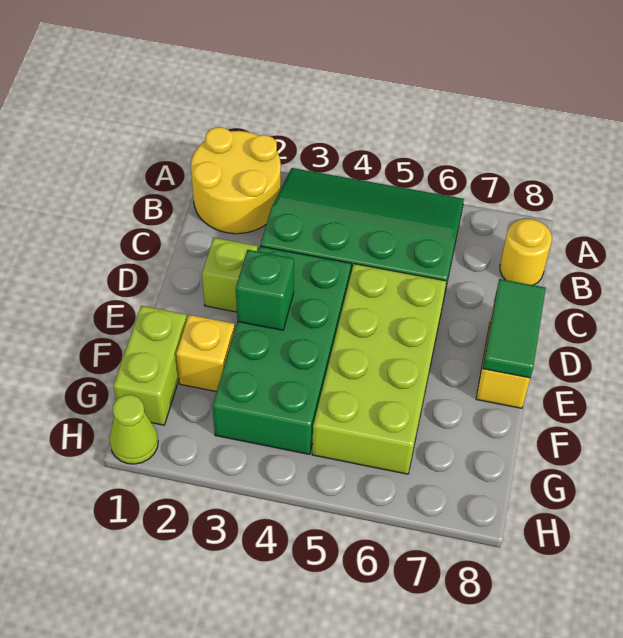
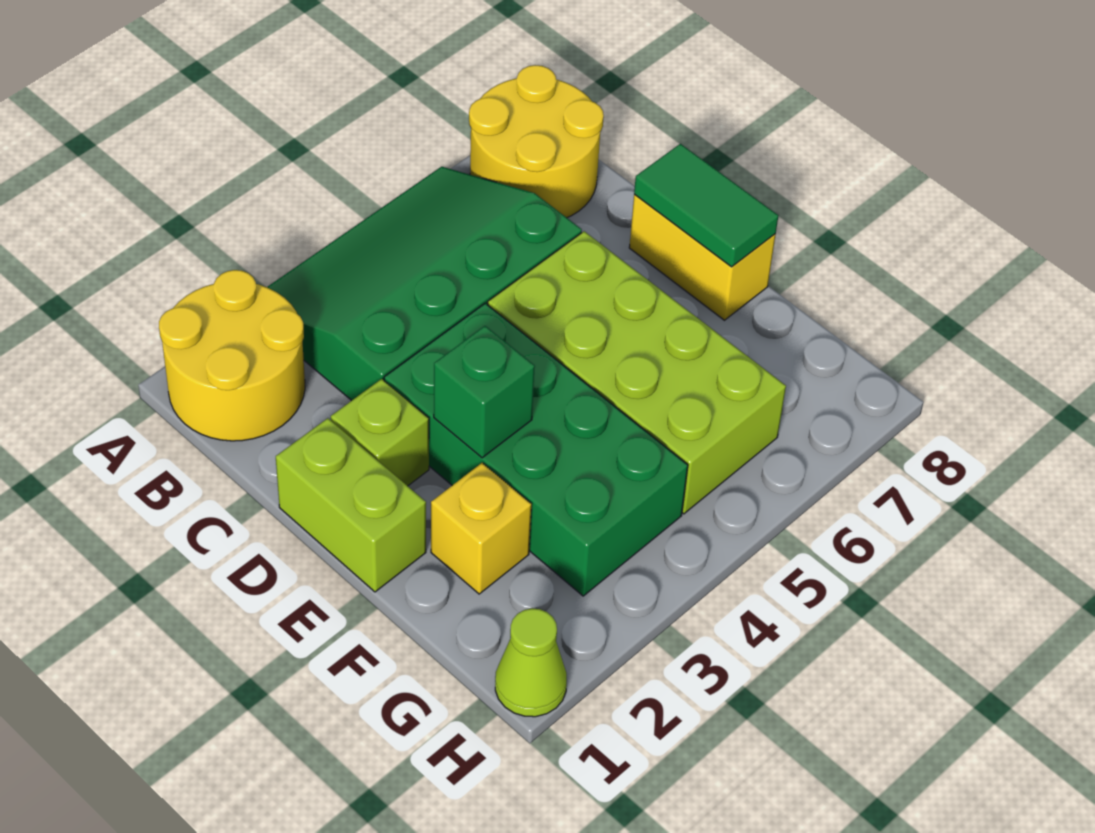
yellow round brick B8 level 1 -> yellow round brick A7:B8 level 1
lime brick F1:G1 level 1 -> lime brick D1:E1 level 1

